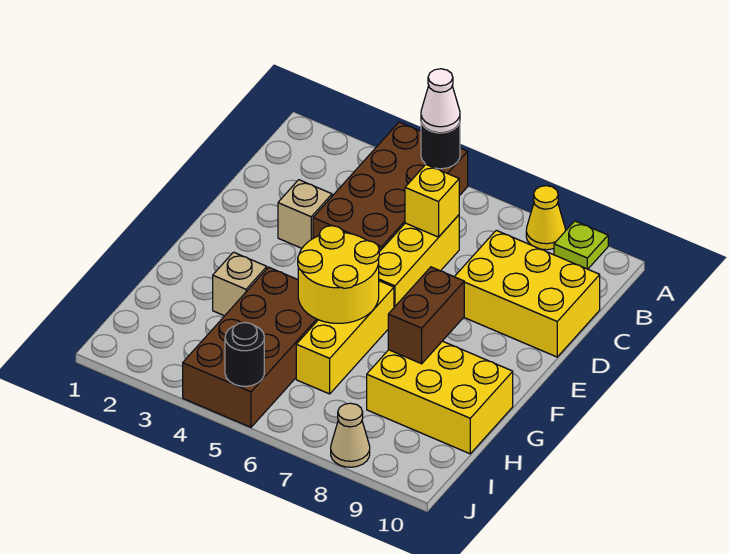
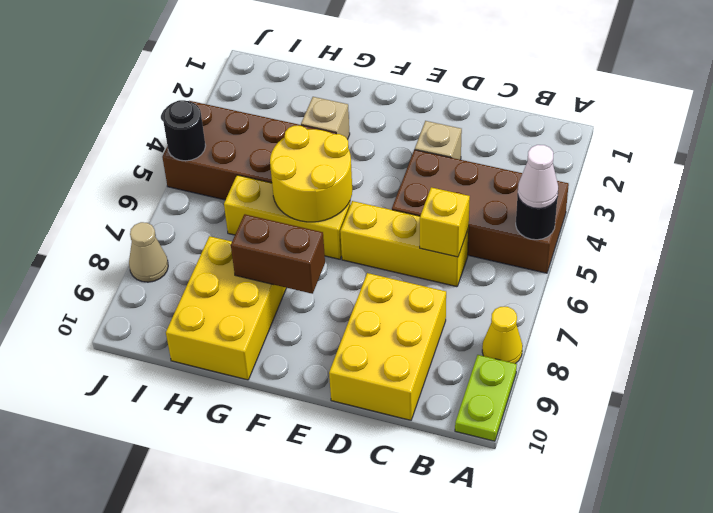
lime plate A9 level 1 -> lime plate A9:A10 level 1

